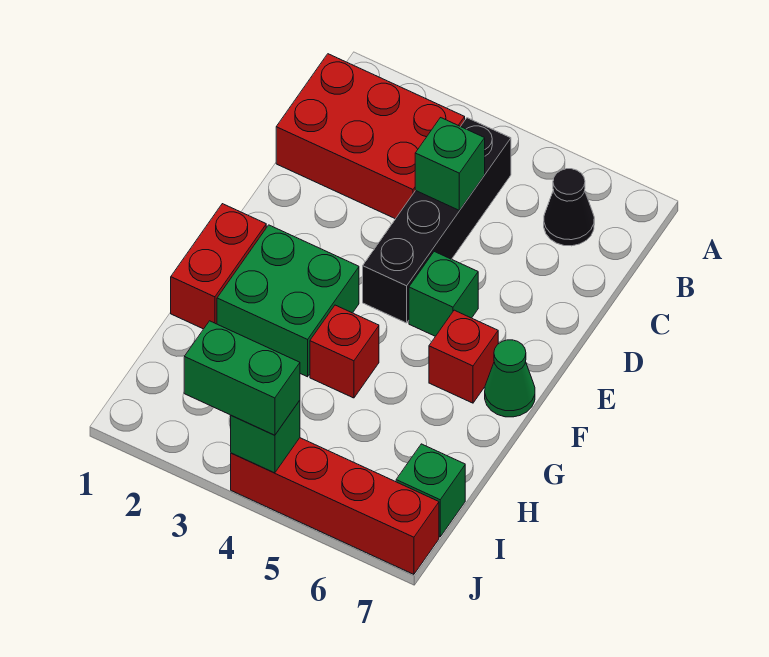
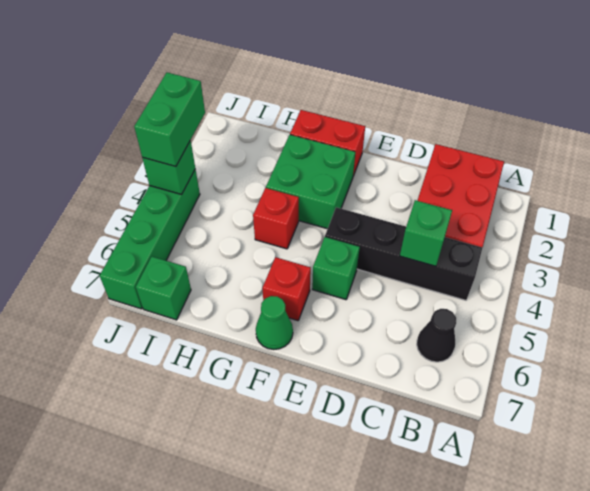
red brick J4:J7 level 1 -> green brick J4:J7 level 1

